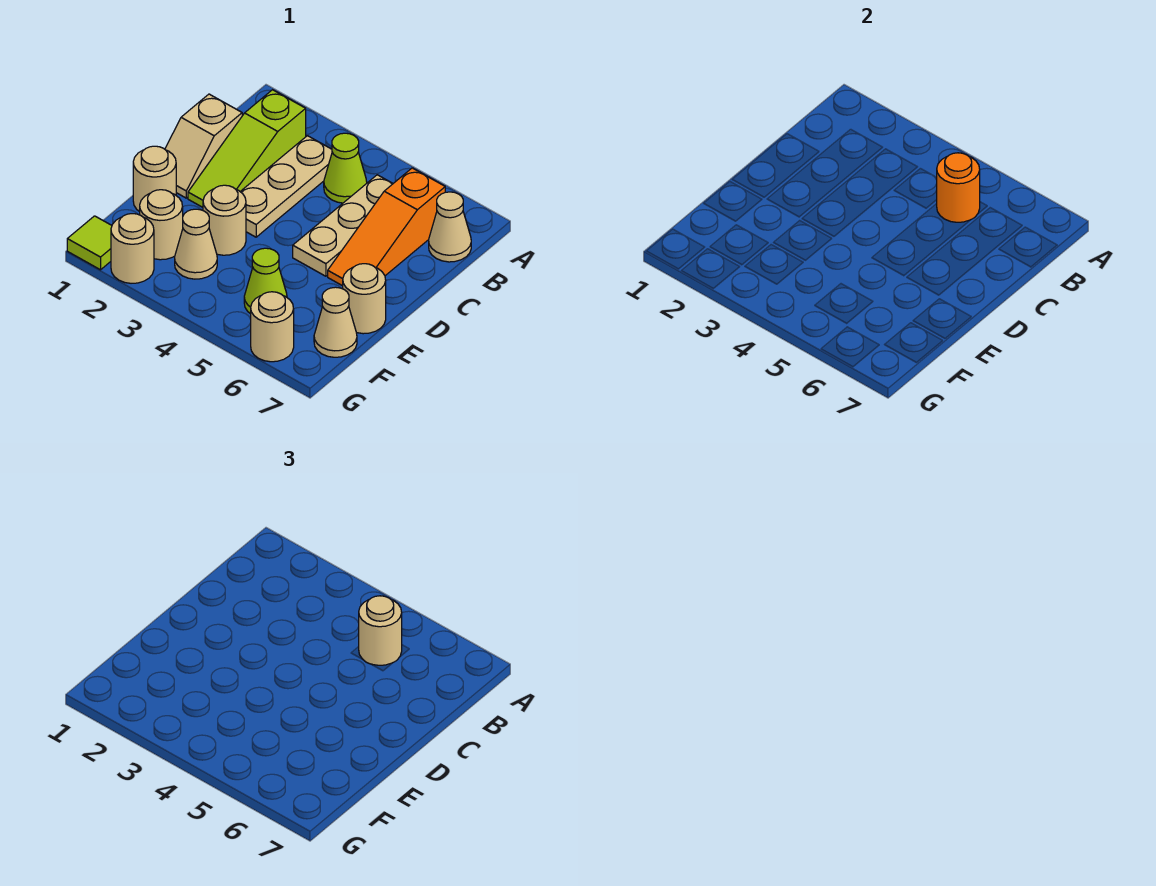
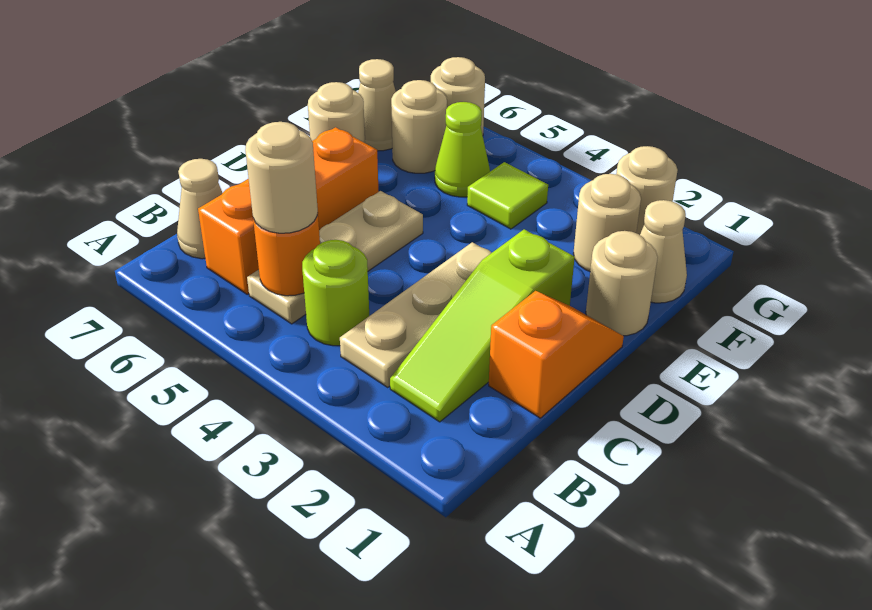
lime slope B2:D2 level 1 top B -> lime slope B2:D2 level 1 top D
lime cone B4 level 1 -> lime round brick B4 level 1
orange slope B6:D6 level 1 top B -> orange brick B6:D6 level 1
tan slope C1:D1 level 1 top C -> orange slope C1:D1 level 1 top C
tan round brick E3 level 1 -> tan round brick F6 level 1
tan cone F3 level 1 -> tan cone F1 level 1
lime tile G1 level 1 -> lime tile F4 level 1

